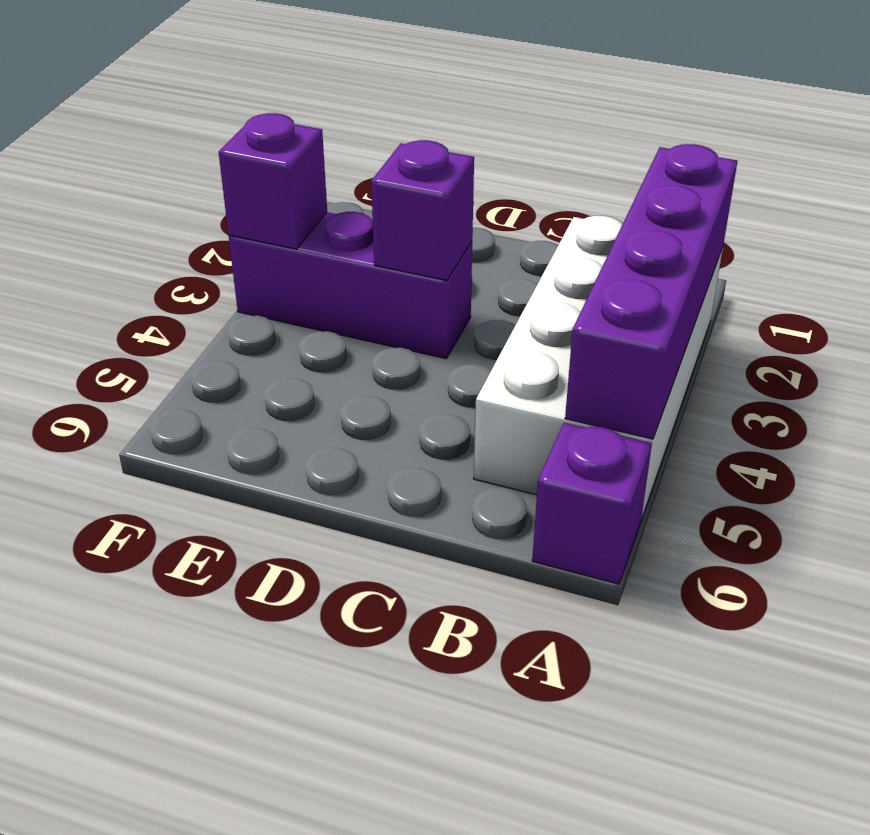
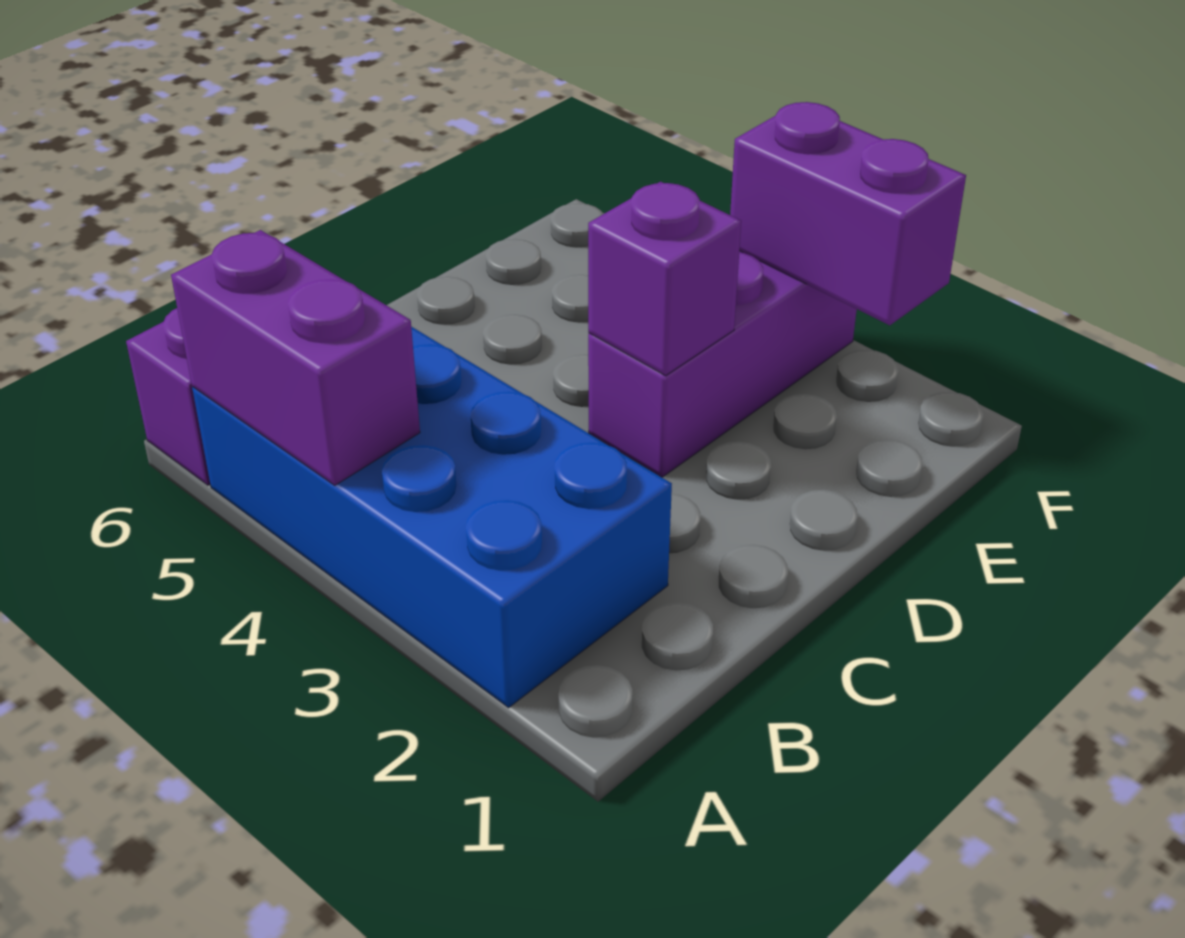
white brick A2:B5 level 1 -> blue brick A2:B5 level 1
purple brick A2:A5 level 2 -> purple brick A4:A5 level 2
purple brick F3 level 2 -> purple brick F2:F3 level 2

